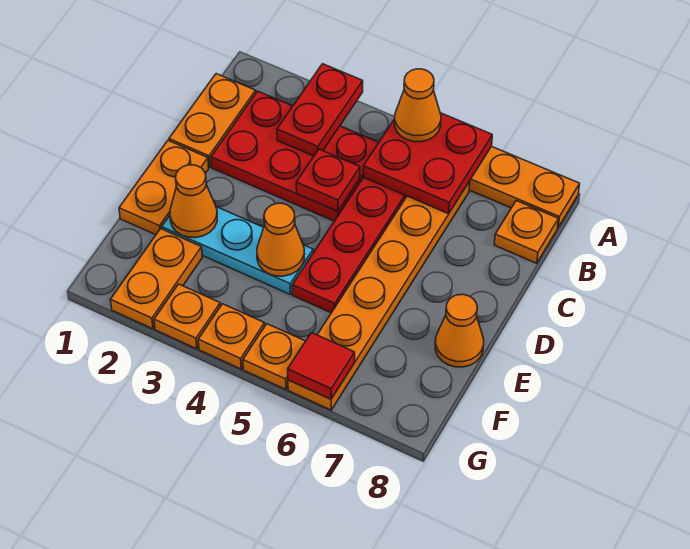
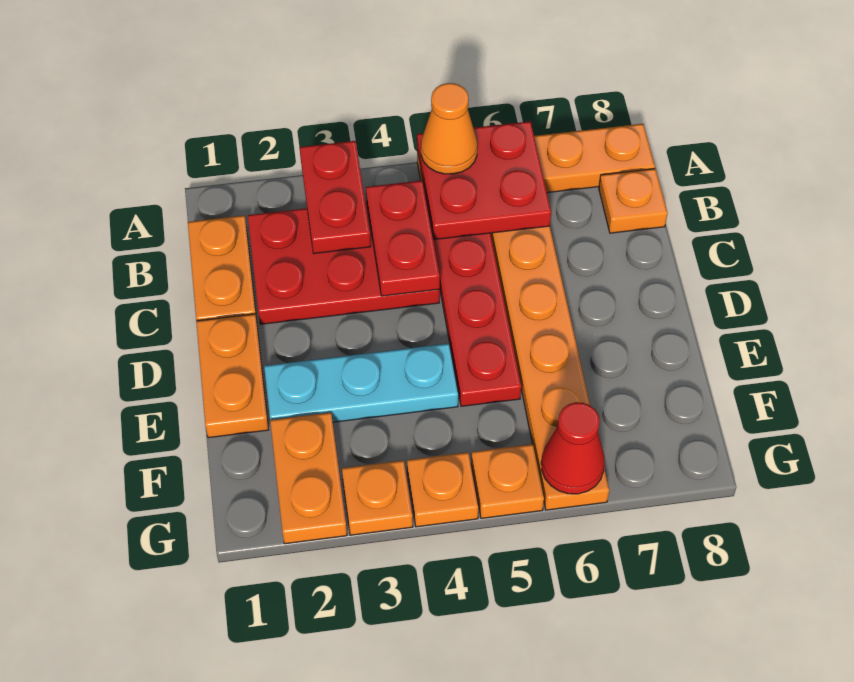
red plate C4 level 2 -> red plate B4:C4 level 2
orange cone E2 level 2 -> none
orange cone E4 level 2 -> none
orange cone E8 level 1 -> none
red tile G6 level 2 -> red cone G6 level 2

